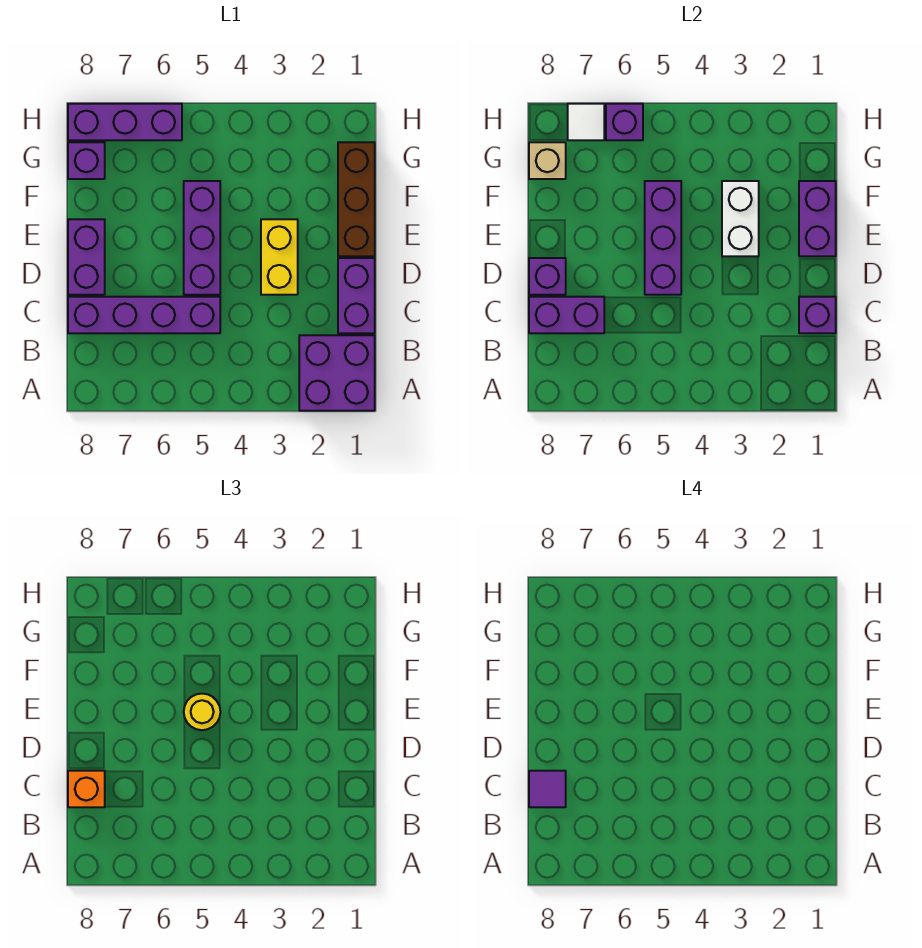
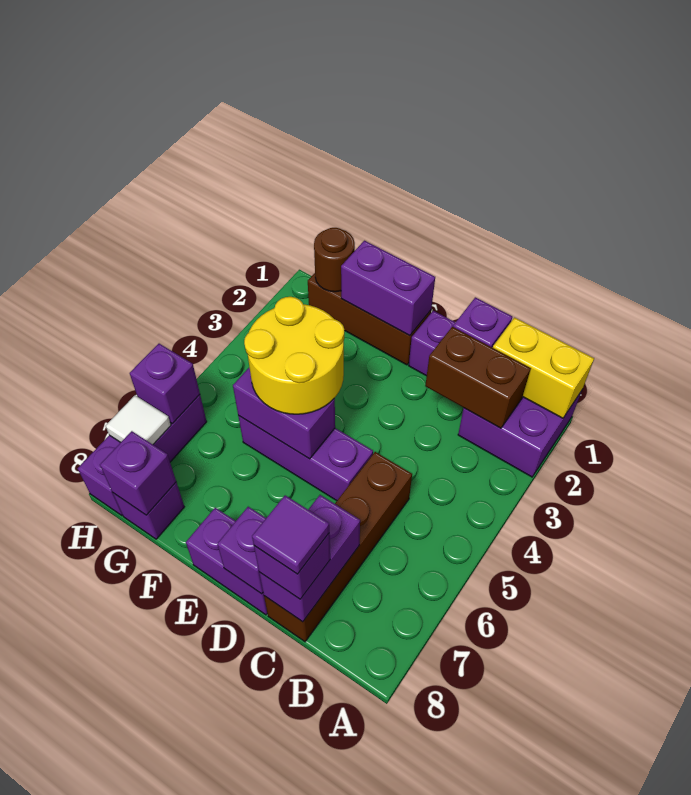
none -> brown brick B2:C2 level 2
purple brick C5:C8 level 1 -> brown brick C5:C8 level 1
orange brick C8 level 3 -> purple brick C8 level 3
yellow brick D3:E3 level 1 -> yellow brick A1:B1 level 2
purple brick D5:F5 level 2 -> purple brick E5:F5 level 2
white brick E3:F3 level 2 -> none
yellow round brick E5 level 3 -> yellow round brick E4:F5 level 3
none -> brown round brick G1 level 2
tan brick G8 level 2 -> purple brick G8 level 2

